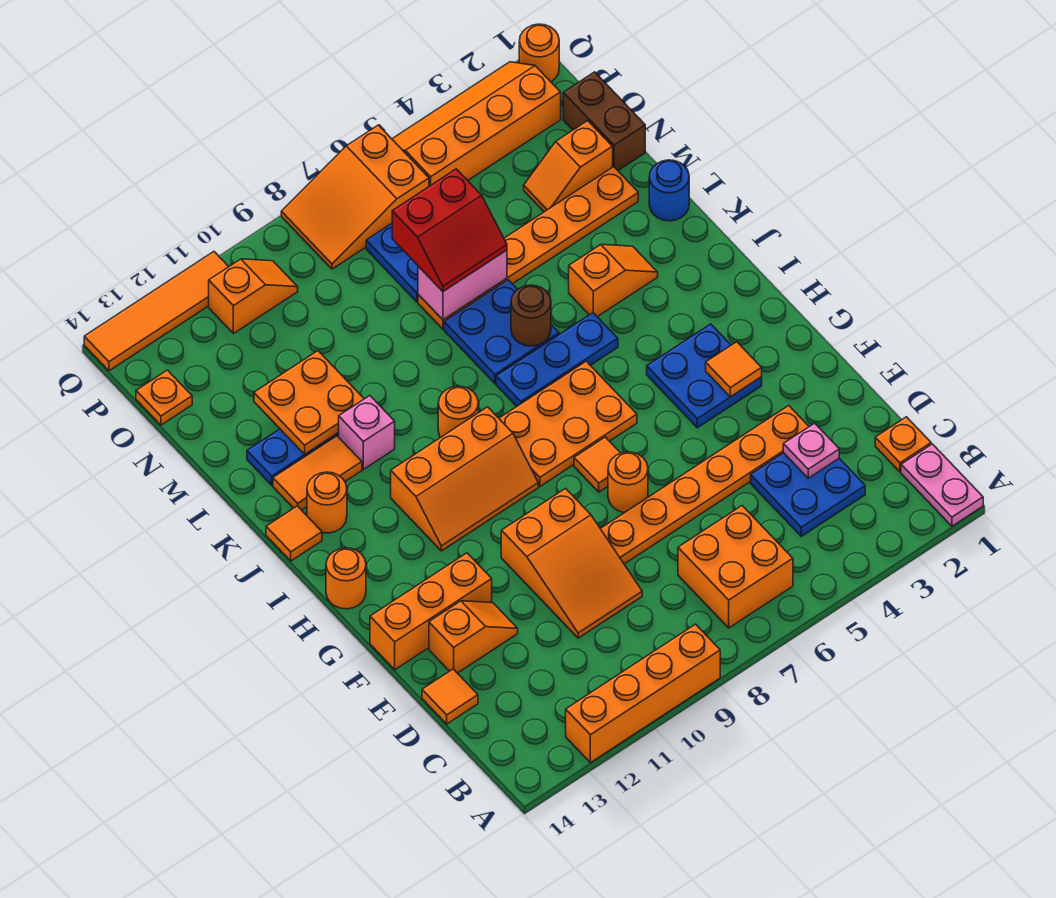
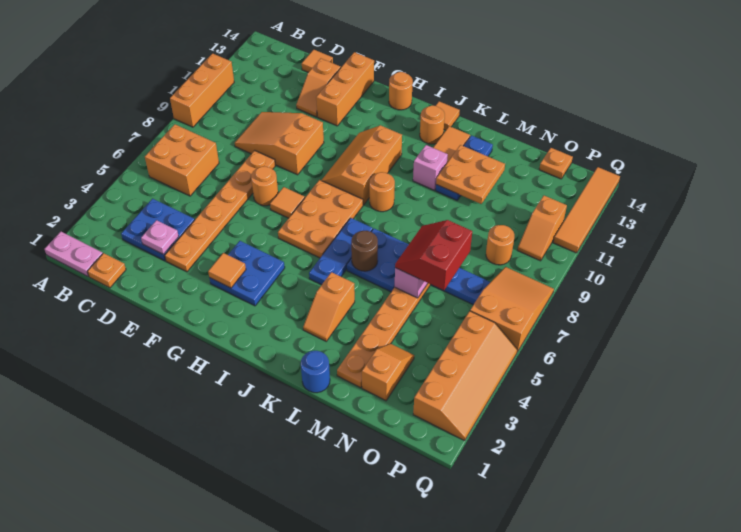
orange brick A9:A12 level 1 -> orange brick A9:A11 level 1
brown brick N1:O1 level 1 -> none
orange round brick Q1 level 1 -> orange round brick O9 level 1

